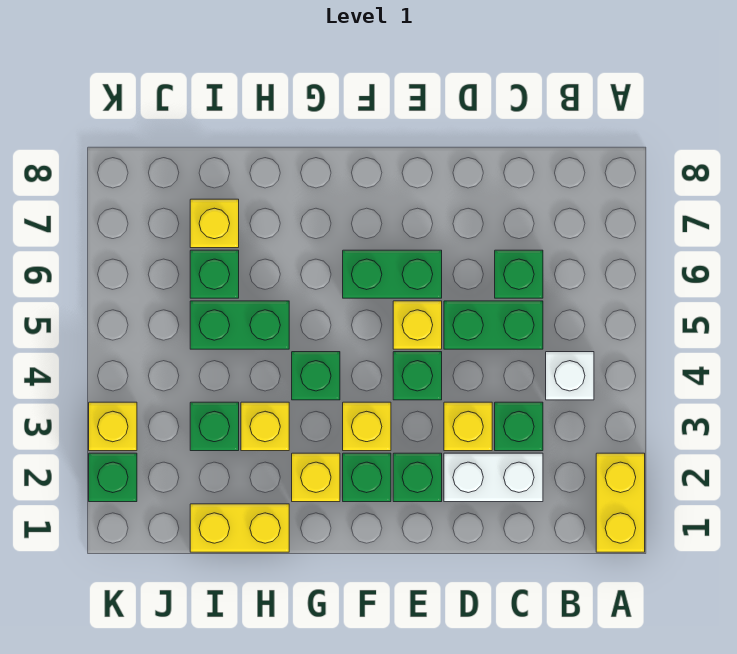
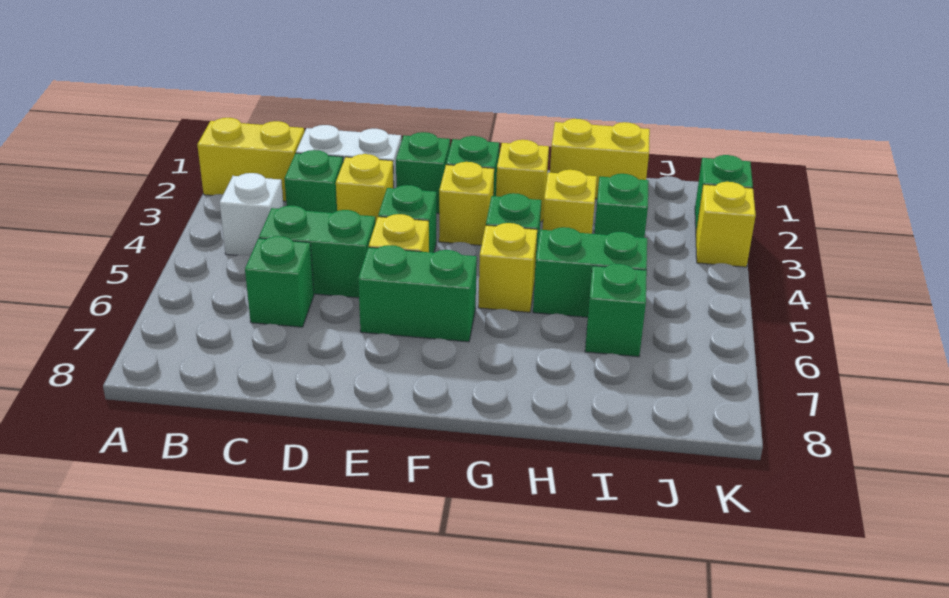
yellow brick A1:A2 level 1 -> yellow brick A2:B2 level 1
yellow brick I7 level 1 -> yellow brick G5 level 1

